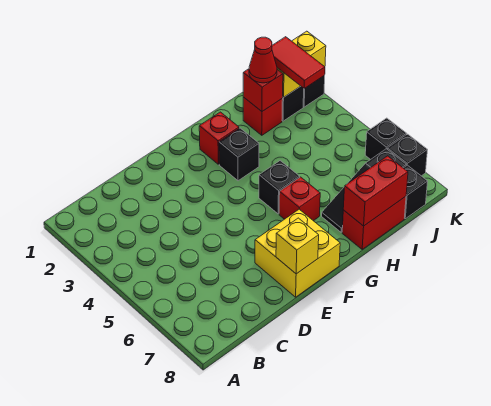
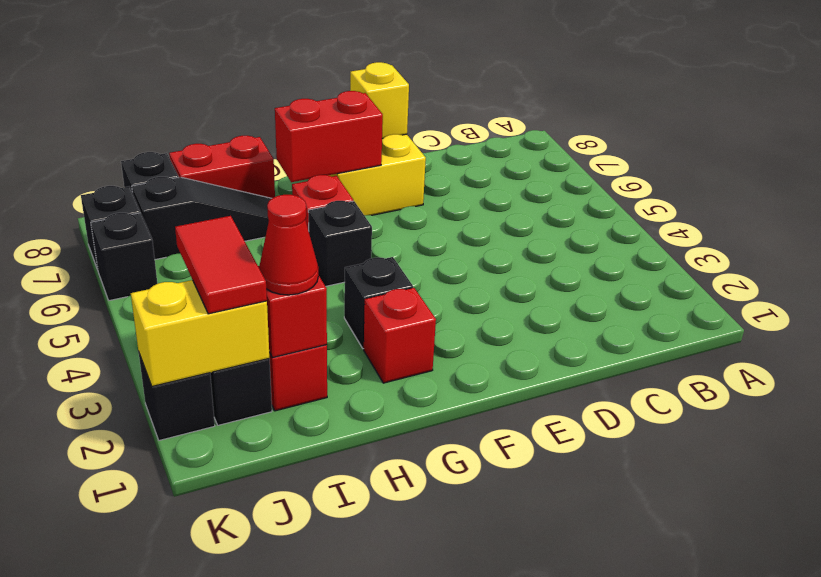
red brick H8:I8 level 2 -> red brick F7:G7 level 2

